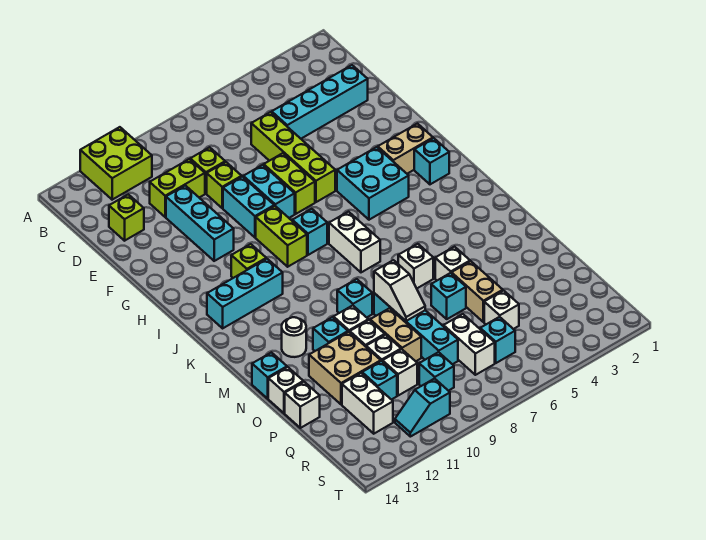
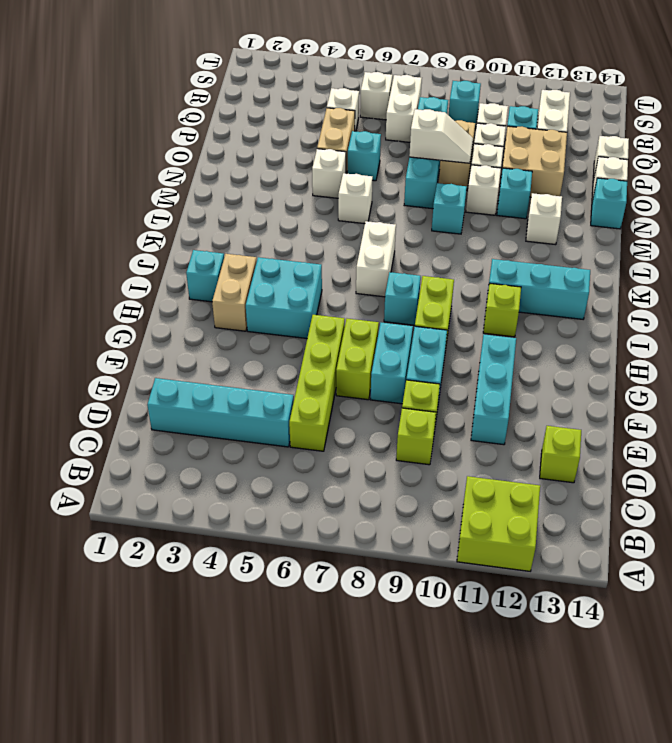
lime brick D10:D11 level 1 -> none
tan brick H2:H3 level 1 -> tan brick H3:I3 level 1
white round brick M12 level 1 -> white brick M12 level 1
white slope N8:O8 level 2 top N -> white slope O8:O9 level 2 top 8
cyan brick R6 level 1 -> white brick R6 level 1
cyan slope S10:S11 level 1 top 10 -> none

